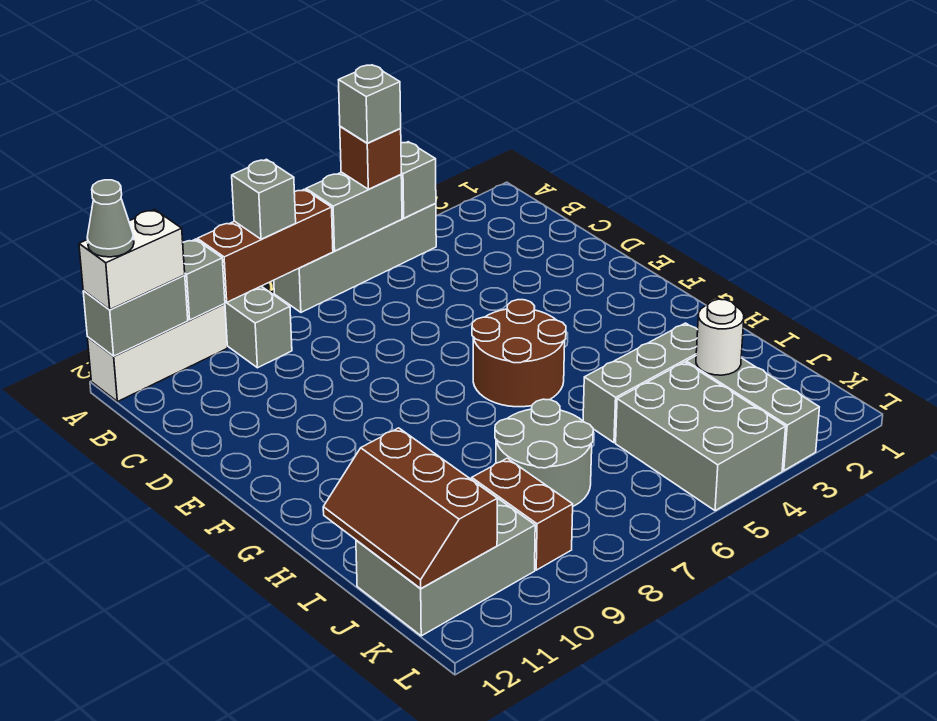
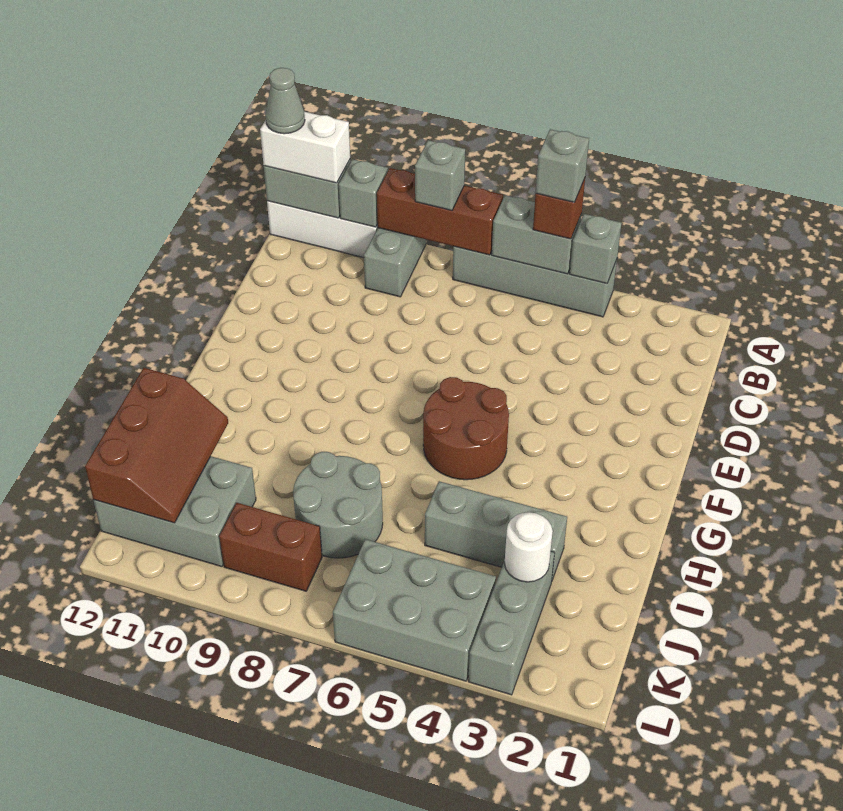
brown slope I11:K12 level 2 top 11 -> brown slope I11:K12 level 2 top 12
grey brick J4:L5 level 1 -> grey brick K4:L6 level 1
brown brick J9:K9 level 1 -> brown brick K8:K9 level 1

